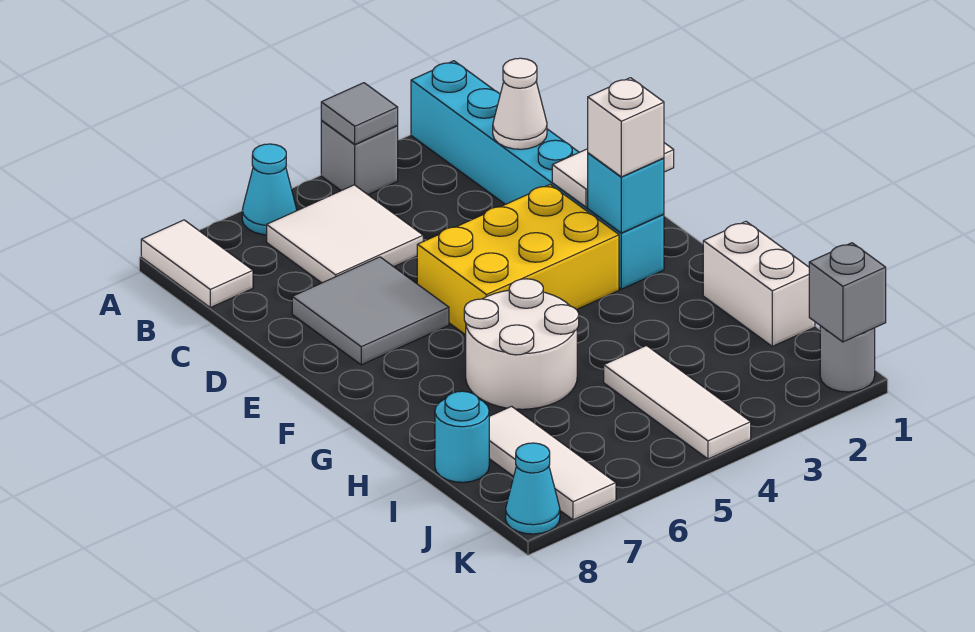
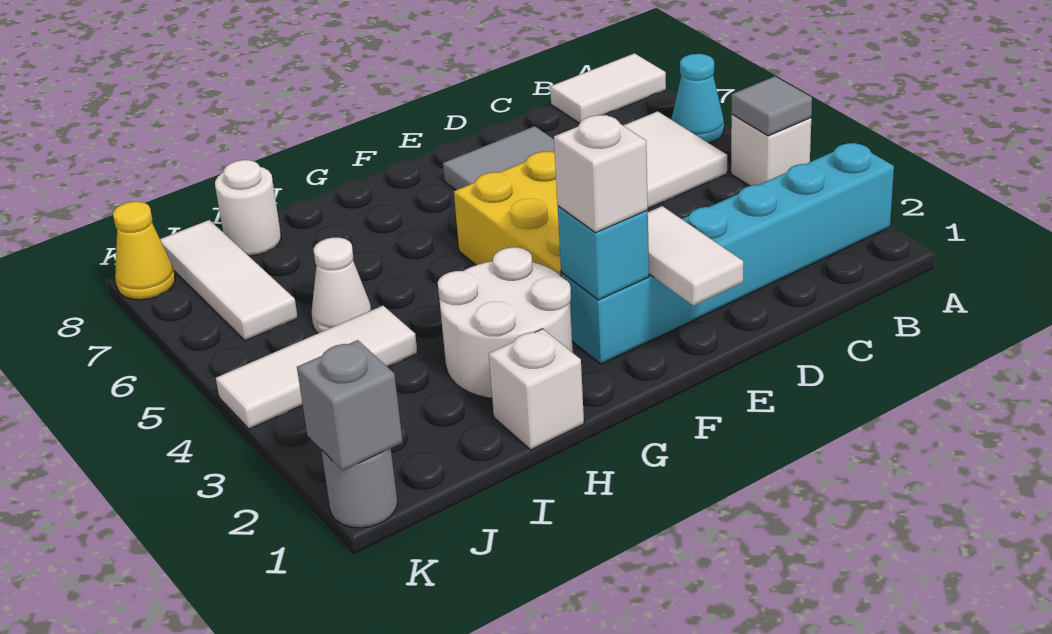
grey brick A4 level 1 -> white brick A4 level 1
white cone C2 level 2 -> white cone I5 level 1
white round brick G5:H6 level 1 -> white round brick G2:H3 level 1
white brick H1:I1 level 1 -> white brick H1 level 1
white tile I7:K7 level 1 -> white tile J6:J8 level 1
cyan round brick I8 level 1 -> white round brick I8 level 1
cyan cone K8 level 1 -> yellow cone K8 level 1

